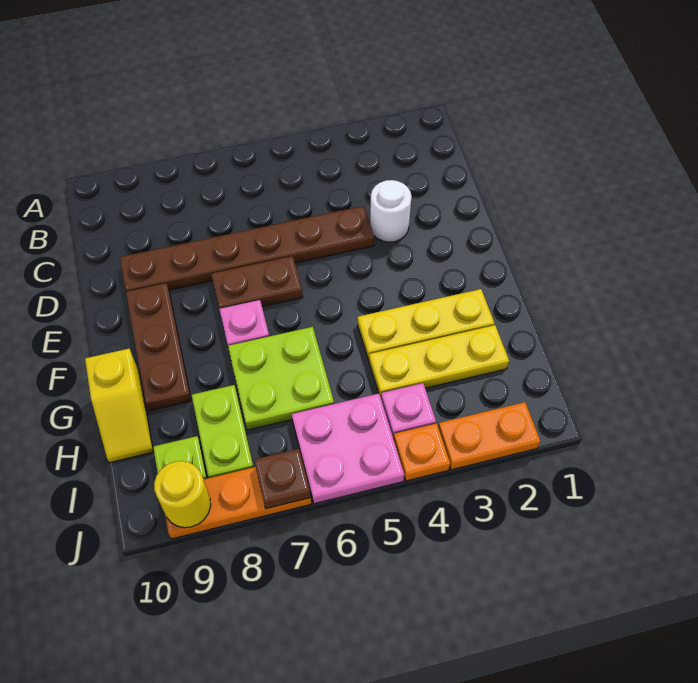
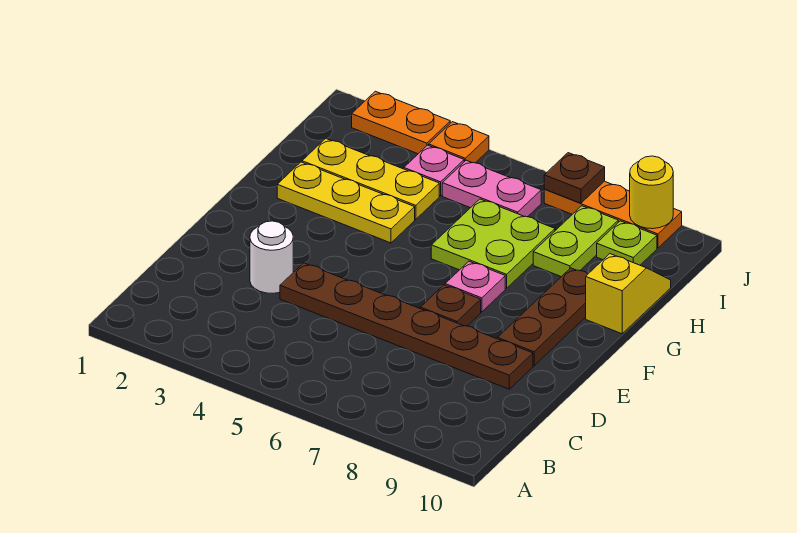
brown plate E6:E7 level 1 -> brown plate E7 level 1
pink plate I5:J6 level 1 -> pink plate I5:I6 level 1

